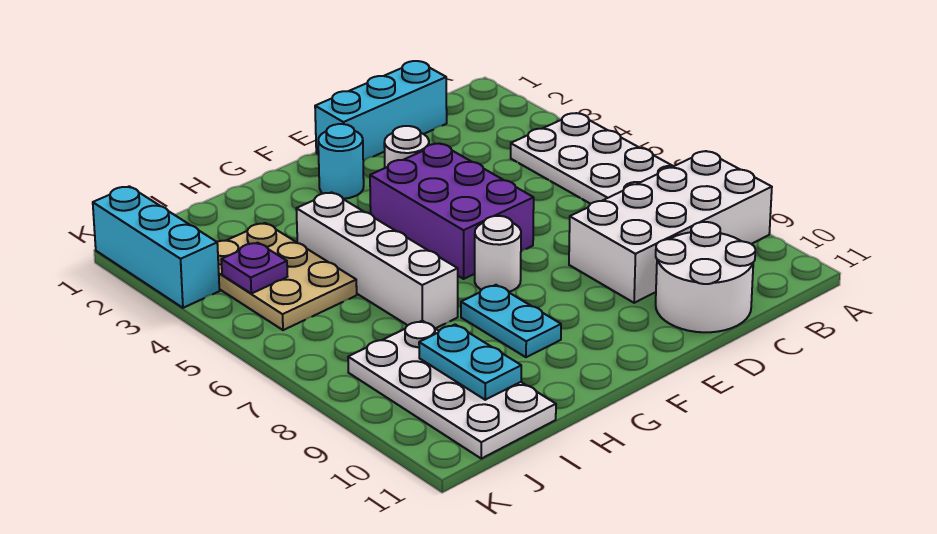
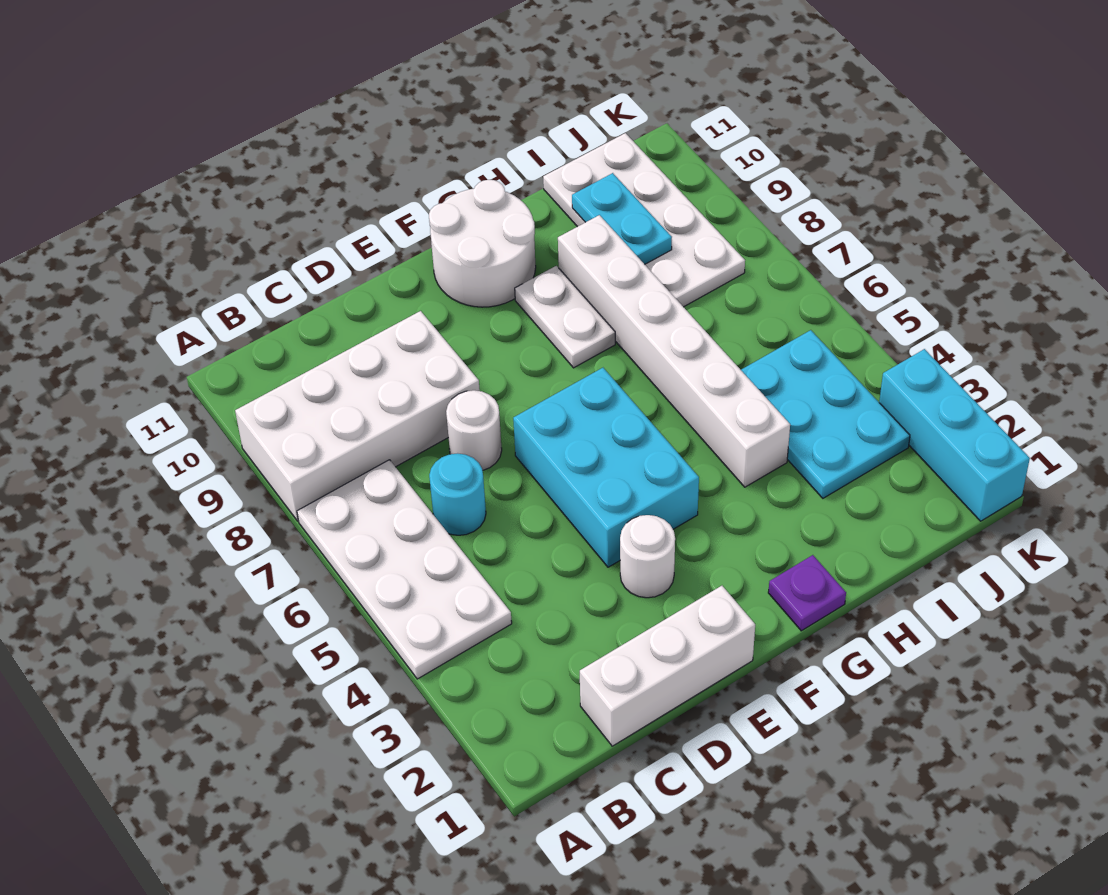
cyan brick C1:E1 level 1 -> white brick C1:E1 level 1
white round brick C10:D11 level 1 -> white round brick F10:G11 level 1
purple brick E4:F6 level 1 -> cyan brick E4:F6 level 1
cyan round brick F2 level 1 -> cyan round brick C6 level 1
white round brick F7 level 1 -> white round brick D7 level 1
cyan plate G8:G9 level 1 -> white plate G8:G9 level 1
white brick H4:H7 level 1 -> white brick H4:H9 level 1
tan plate I3:J5 level 1 -> cyan plate I3:J5 level 1
purple plate J4 level 2 -> purple plate G1 level 1

